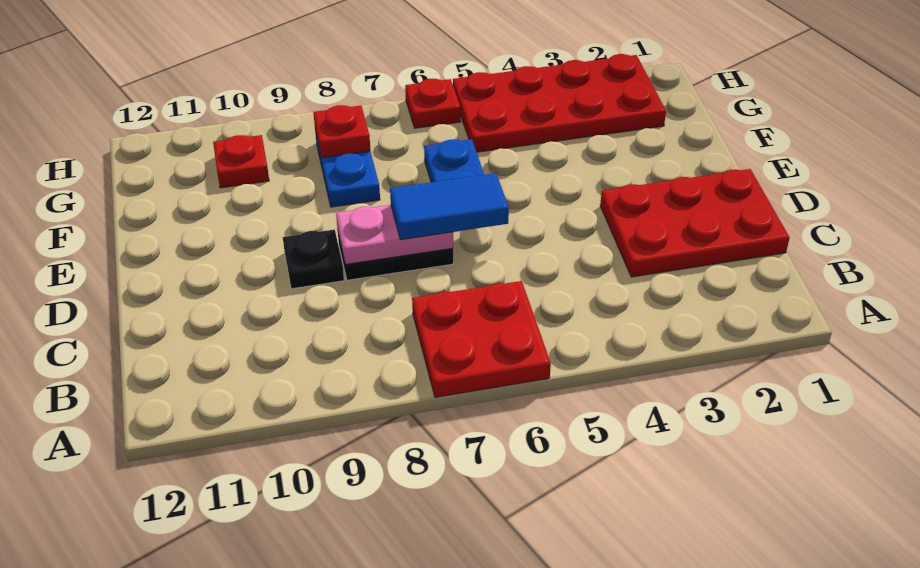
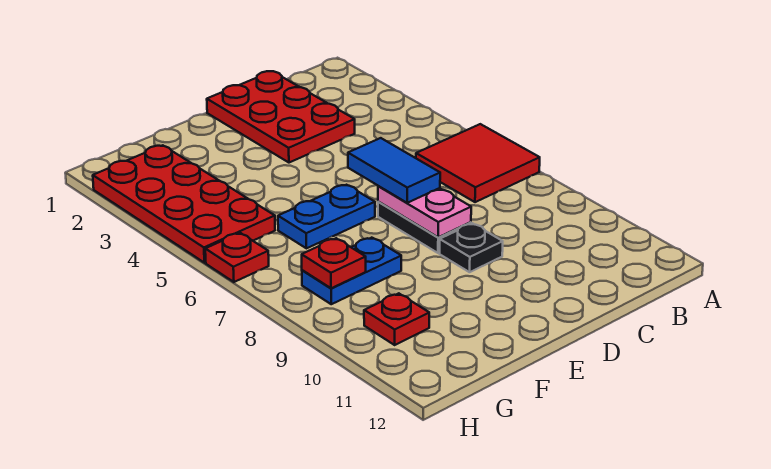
red plate A6:B7 level 1 -> red tile A6:B7 level 1

